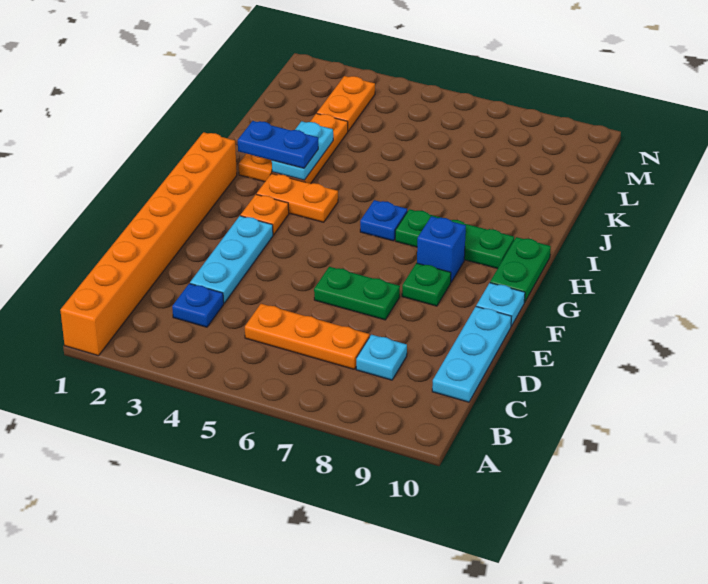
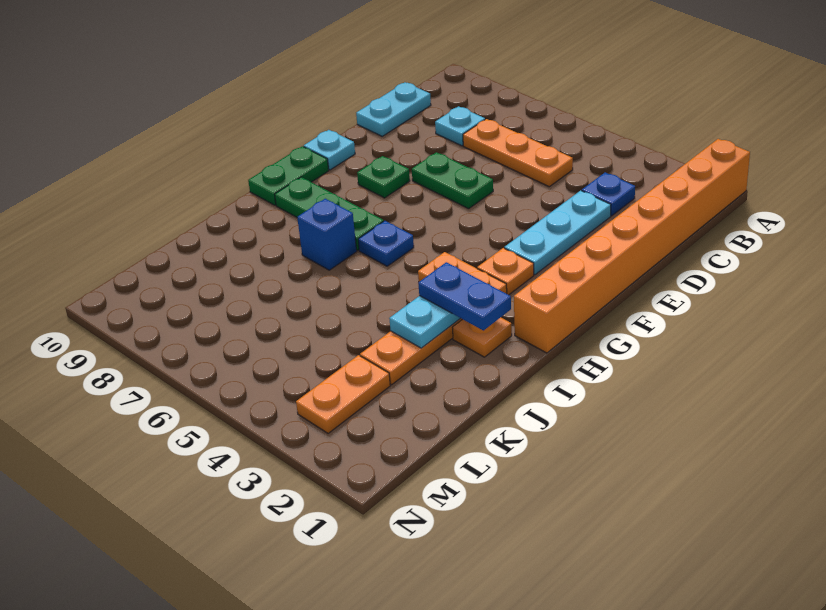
cyan plate C10:E10 level 1 -> cyan plate C10:D10 level 1
blue brick G8 level 1 -> blue brick I7 level 1

